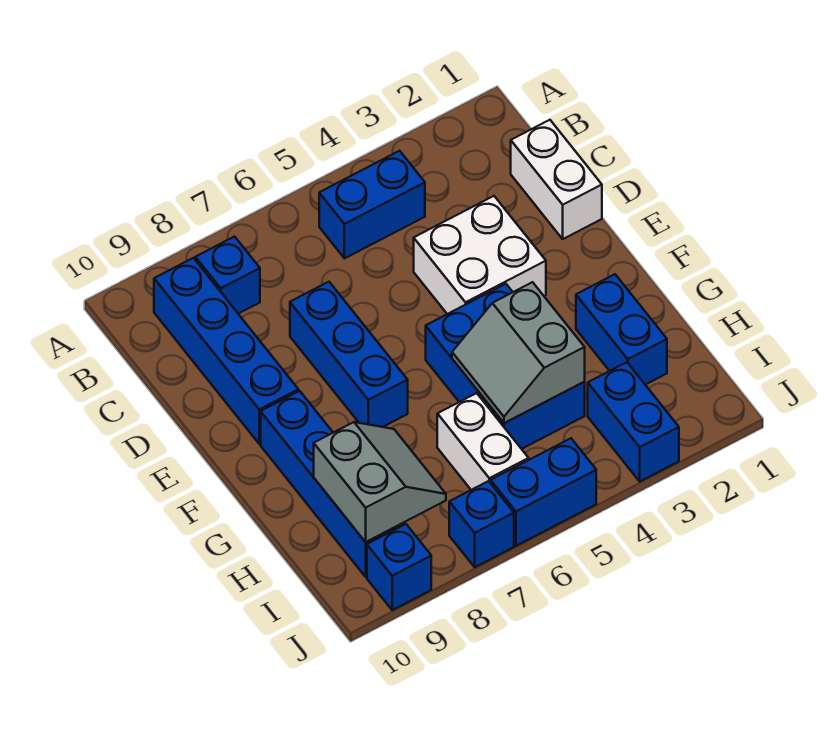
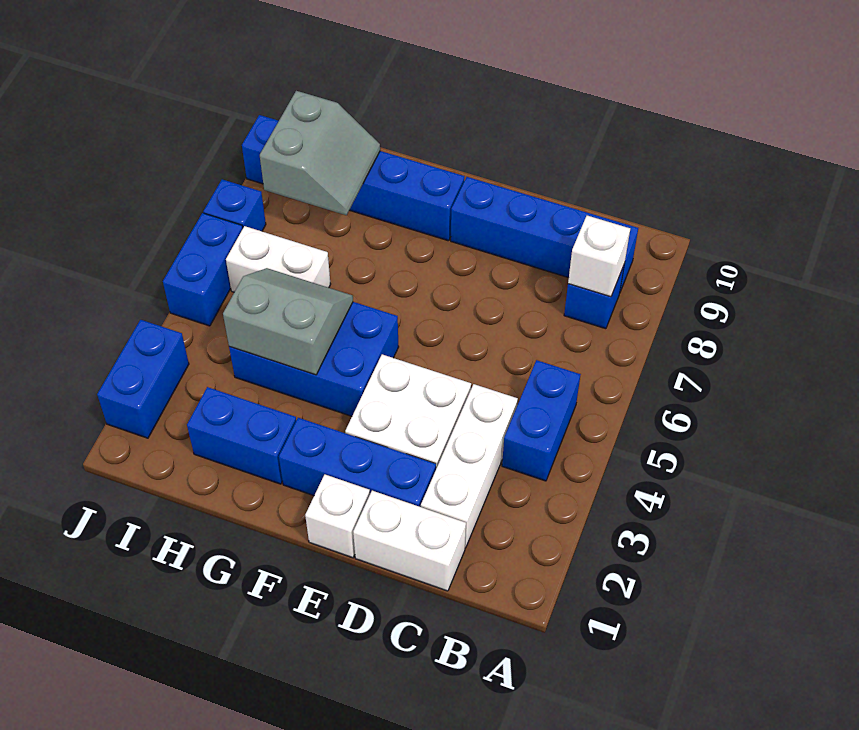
none -> white brick B8 level 2
none -> white brick C2:C4 level 1
blue brick D7:F7 level 1 -> blue brick D2:F2 level 1
none -> white brick E1 level 1
grey slope H8:I9 level 2 top 9 -> grey slope H8:I9 level 2 top I
blue brick I3:J3 level 1 -> blue brick J2:J3 level 1

